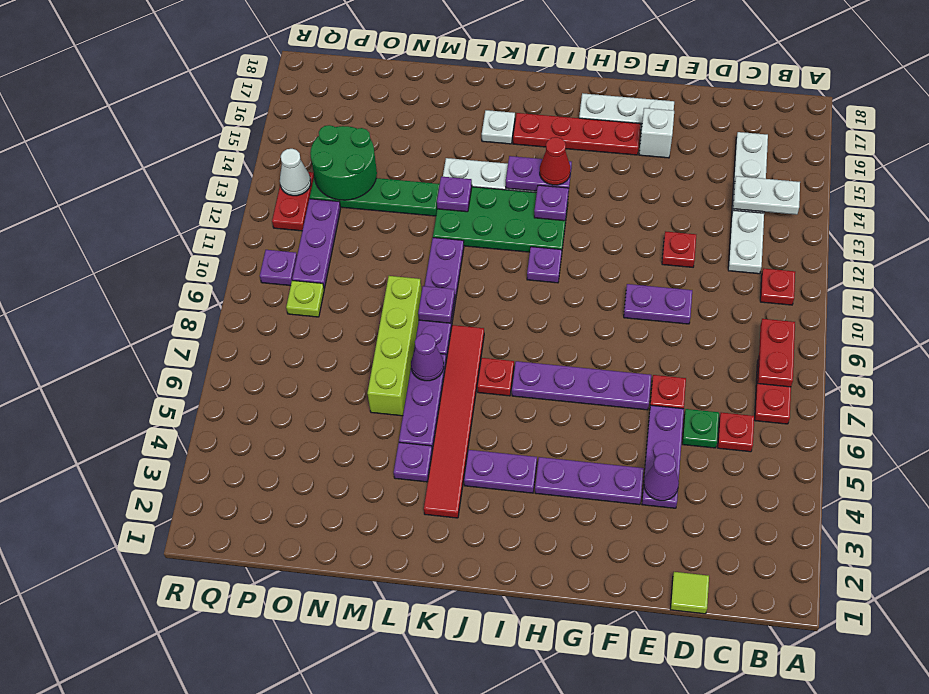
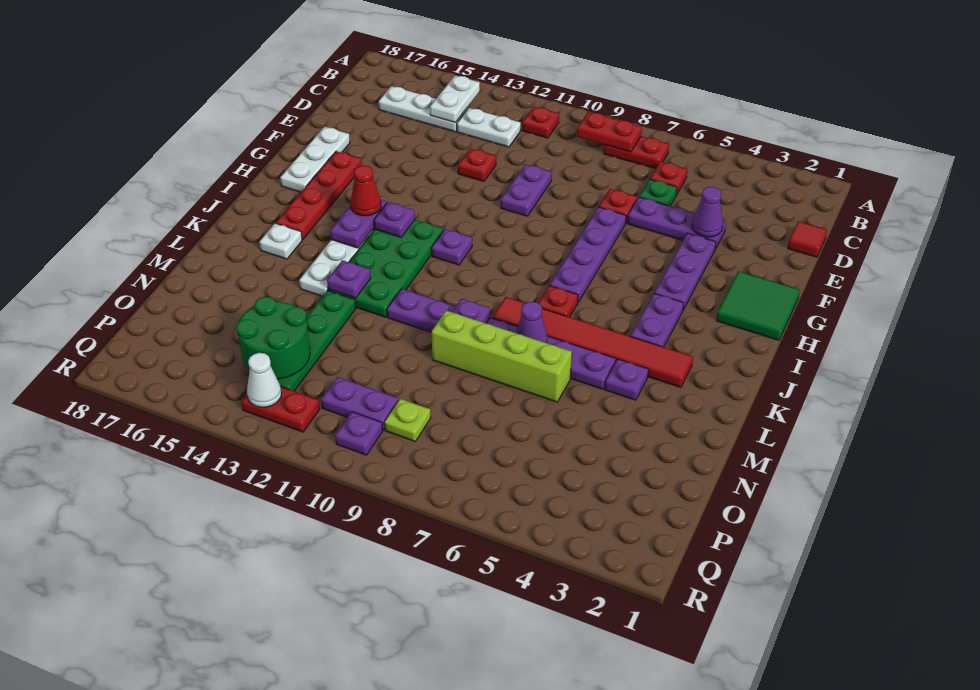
lime tile D1 level 1 -> red tile D1 level 1
white brick F16 level 1 -> none
none -> green tile G1:H2 level 1
purple plate P10:P12 level 1 -> purple plate P10:P11 level 1

